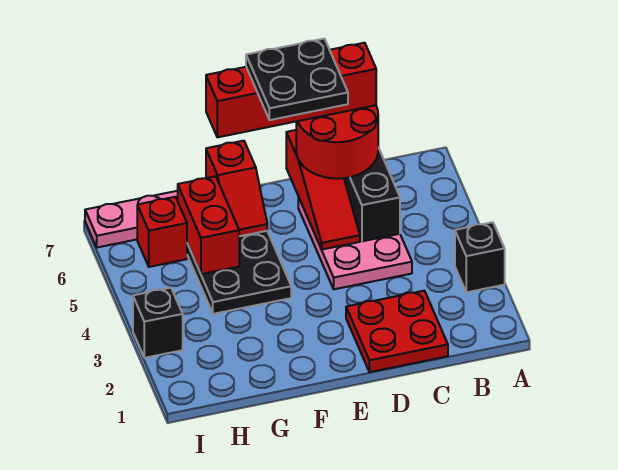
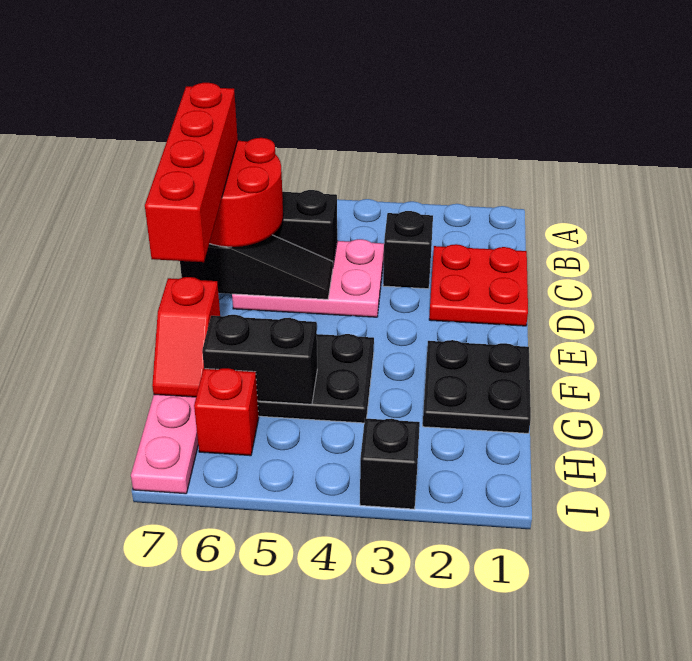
black brick A3 level 1 -> black brick C3 level 1
red slope D5:D7 level 2 top 7 -> black slope D5:D7 level 2 top 7
black plate D6:E7 level 5 -> black plate F1:G2 level 1
red slope F6:F7 level 2 top 7 -> red slope F7:G7 level 2 top F
red brick G5:G6 level 2 -> black brick G5:G6 level 2

